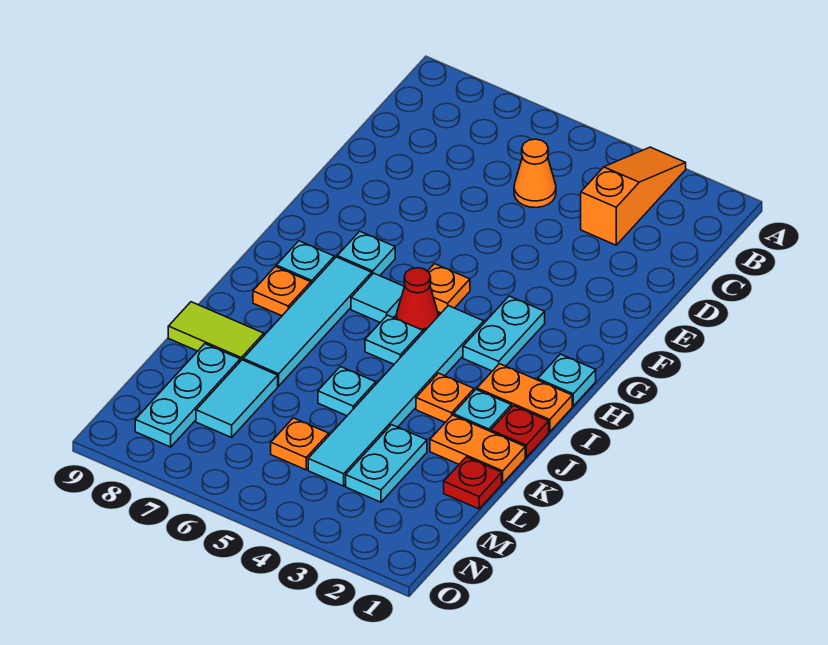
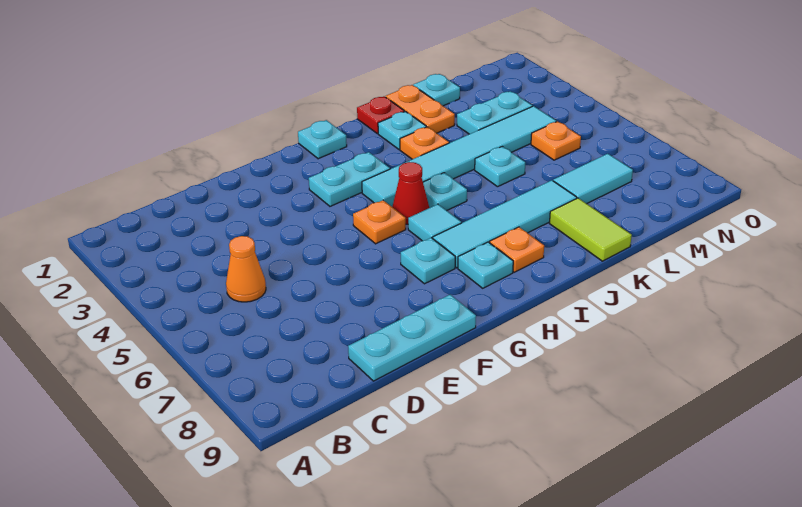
orange slope A3:C3 level 1 top C -> none
orange plate I1:I2 level 1 -> none
red plate L1 level 1 -> cyan plate L1 level 1
cyan plate L8:N8 level 1 -> cyan plate D9:F9 level 1

